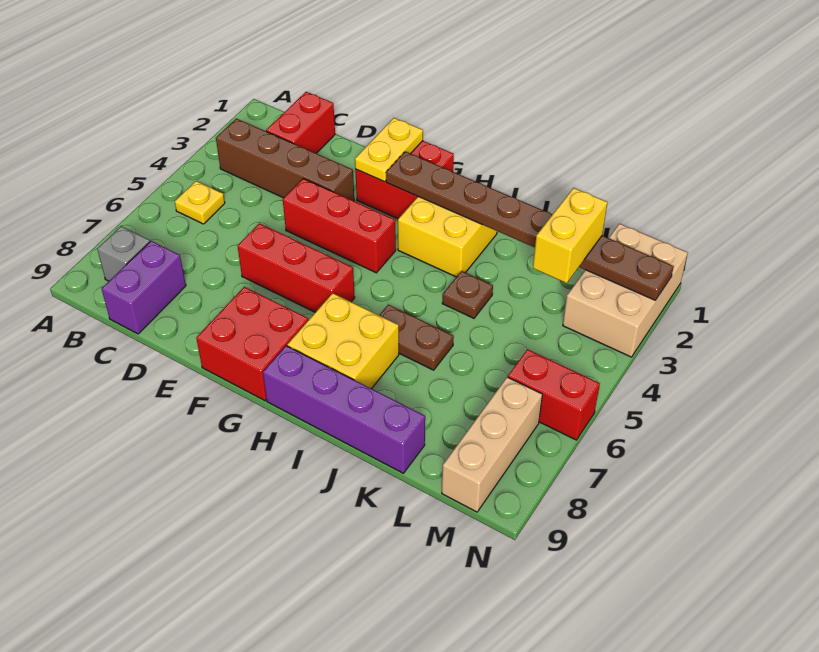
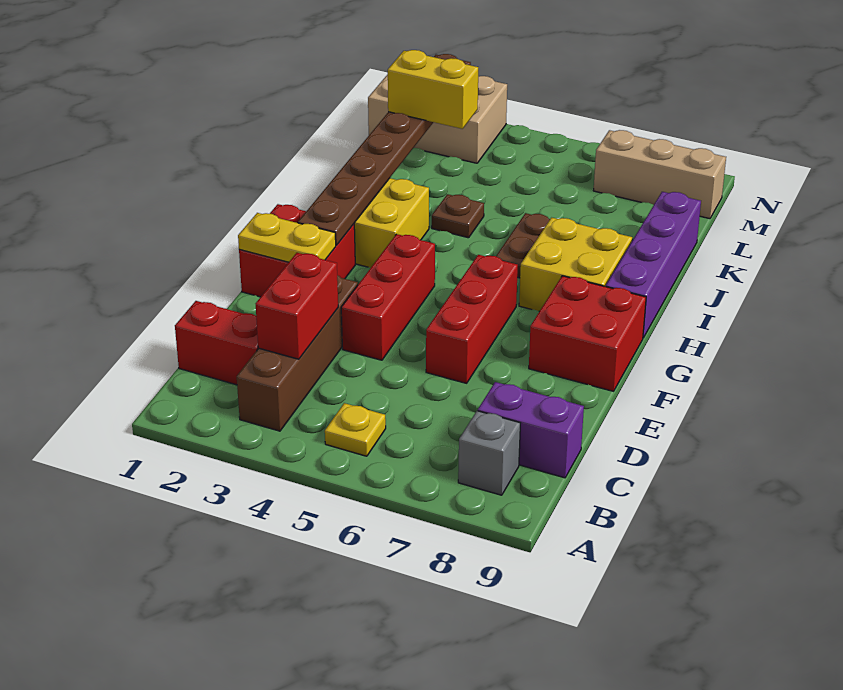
red brick M6:N6 level 1 -> red brick C3:D3 level 2

